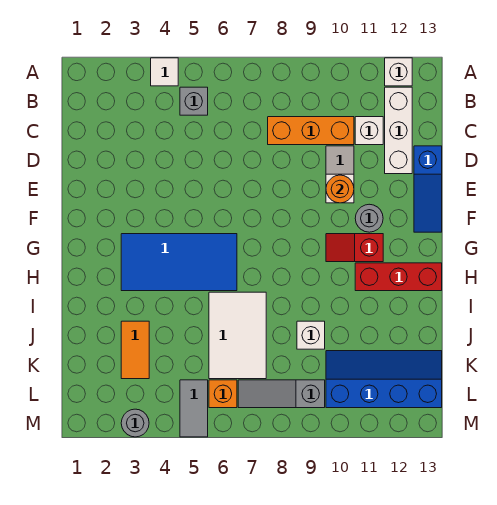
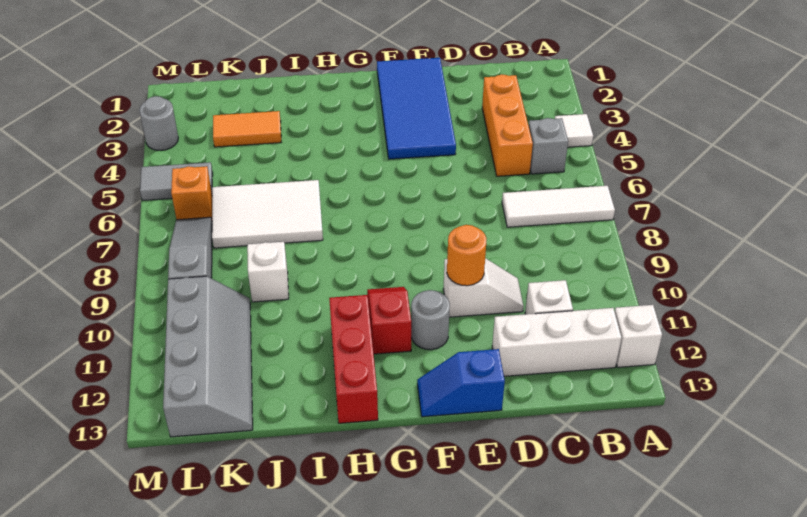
none -> white tile A7:C7 level 1
orange brick C8:C10 level 1 -> orange brick C3:C5 level 1
blue slope D13:F13 level 1 top D -> blue slope E13:F13 level 1 top E
blue tile G3:H6 level 1 -> blue tile E1:F4 level 1
blue slope K10:L13 level 1 top L -> grey slope K10:L13 level 1 top L

